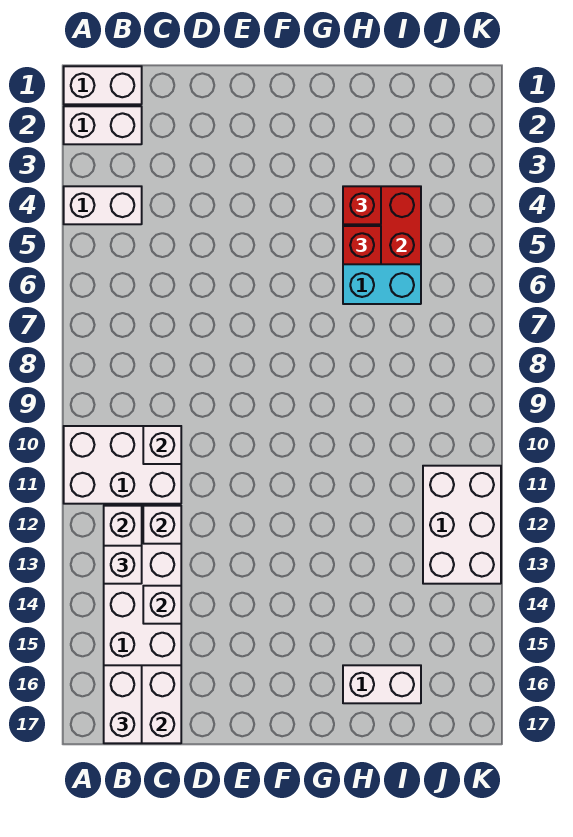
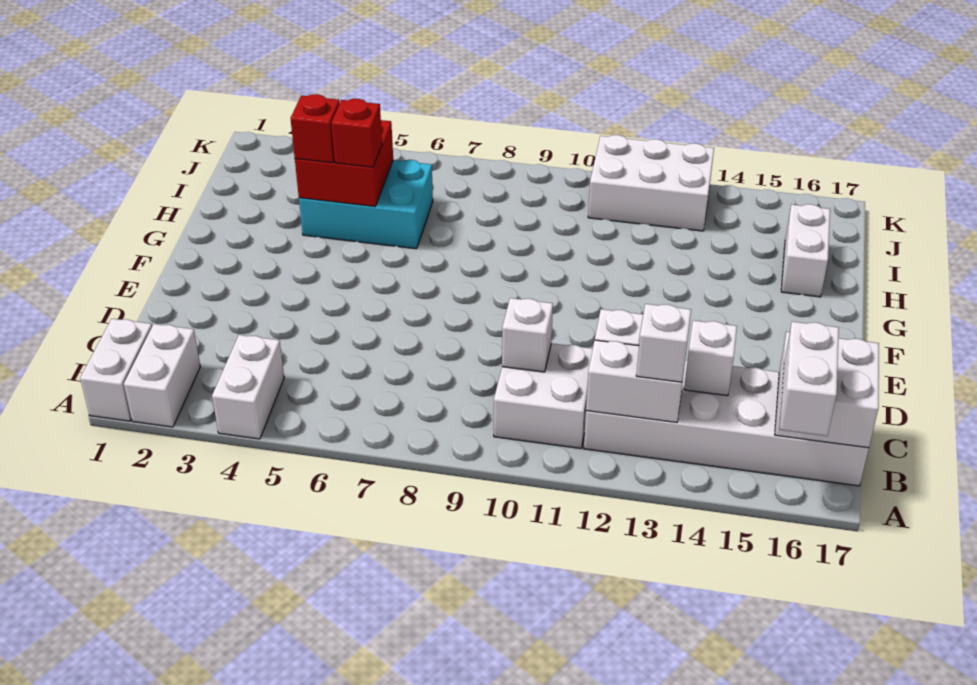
white brick A10:C11 level 1 -> white brick B10:C11 level 1
white brick B16:B17 level 3 -> white brick A16:B16 level 3

